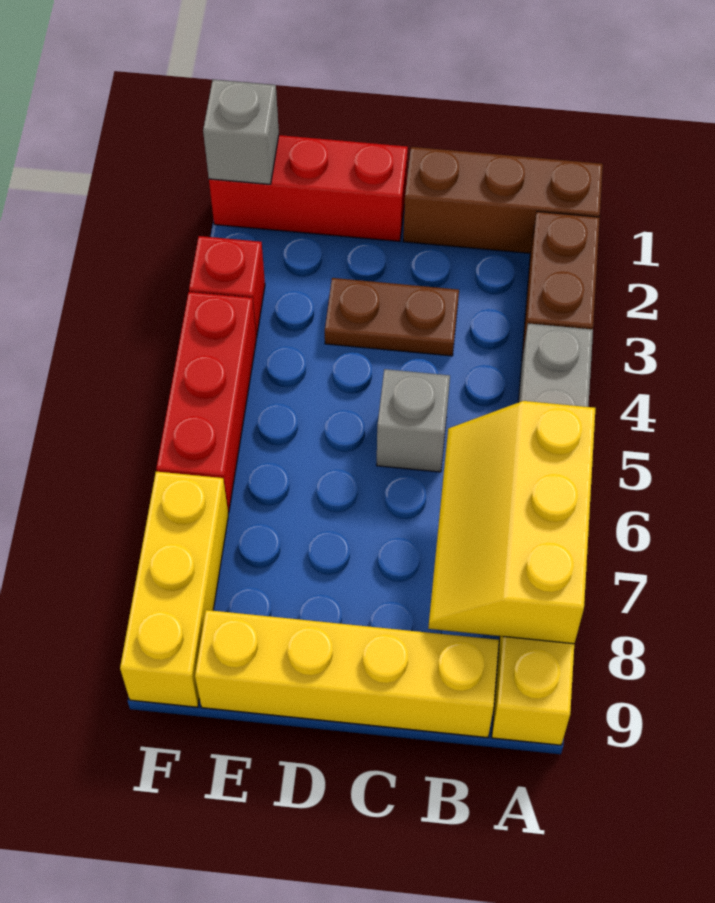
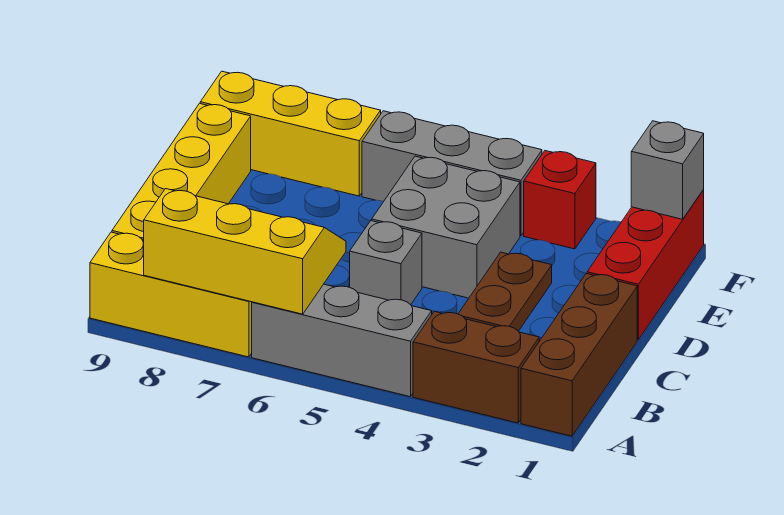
none -> grey brick D4:E5 level 1
red brick F4:F6 level 1 -> grey brick F4:F6 level 1

